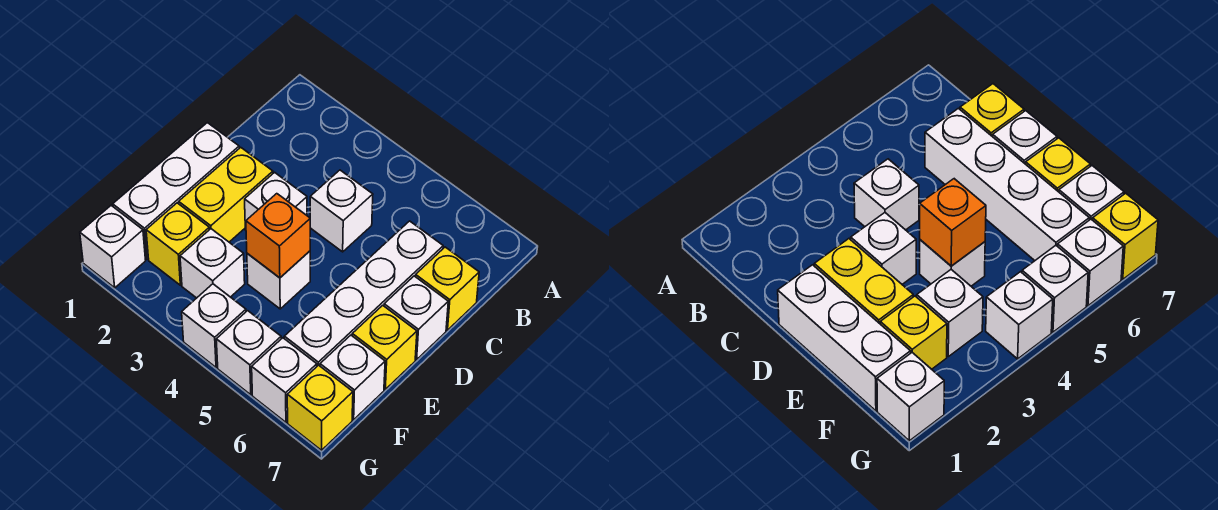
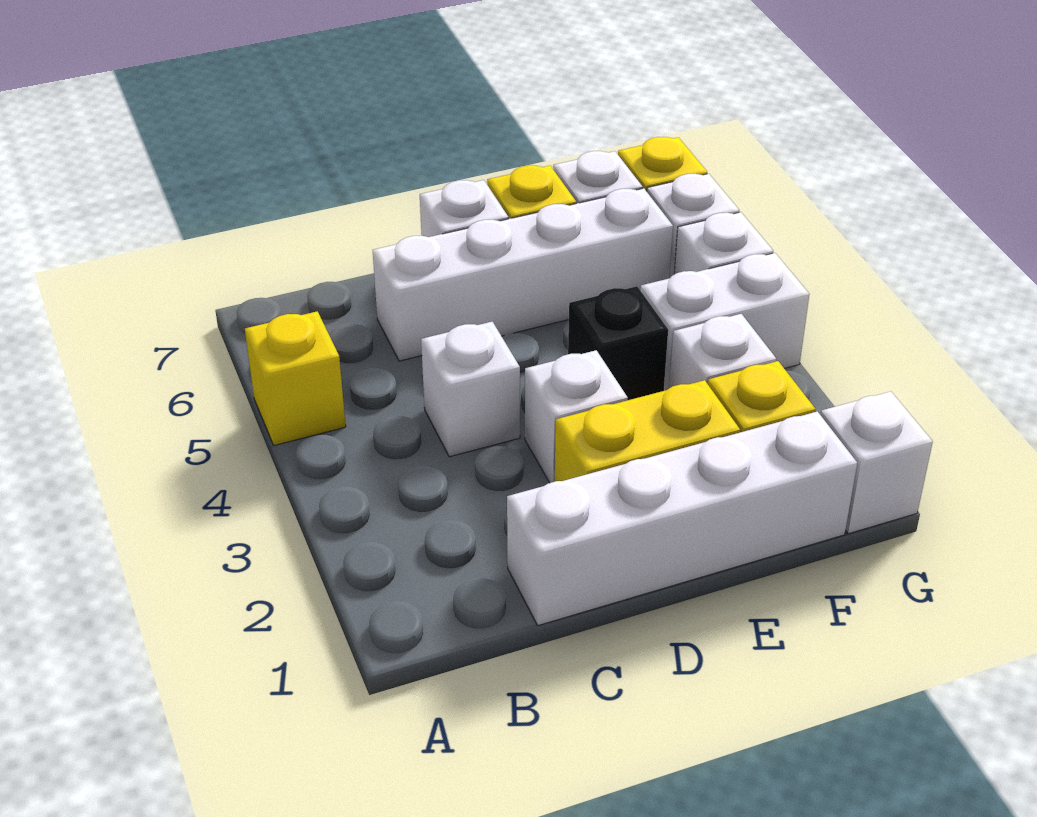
yellow brick C7 level 1 -> yellow brick A5 level 1
white brick D1:F1 level 1 -> white brick C1:F1 level 1
white brick E4 level 1 -> black brick E4 level 1
orange brick E4 level 2 -> none
white brick G4 level 1 -> white brick F4:G4 level 1

